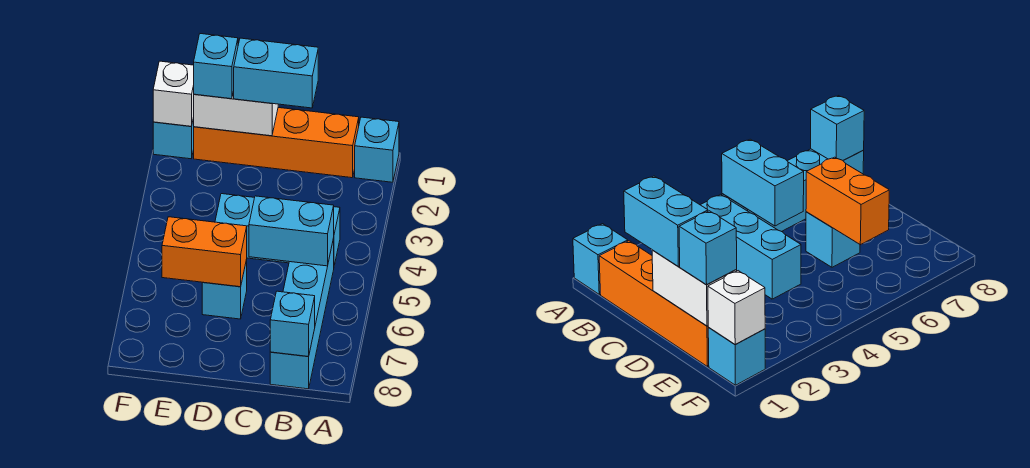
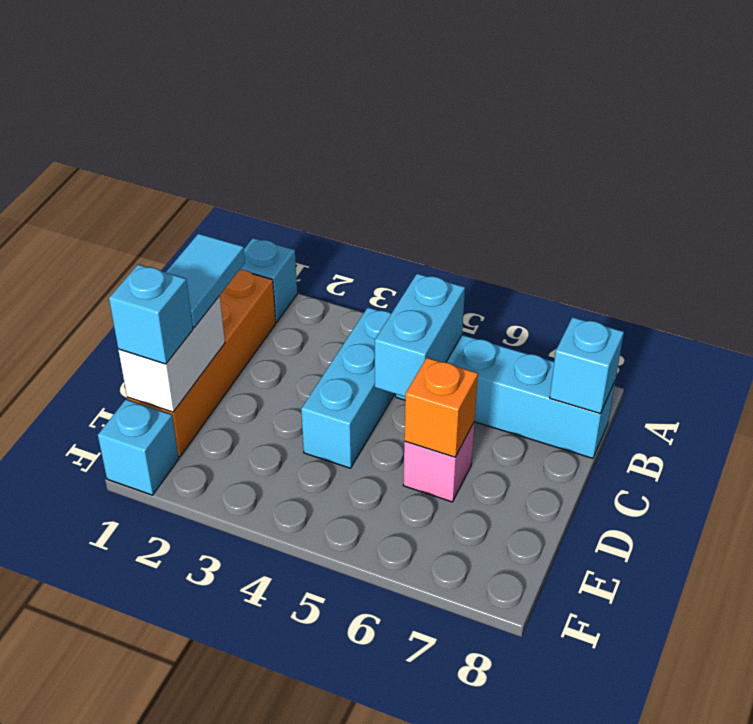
cyan brick C1:D1 level 3 -> cyan tile C1:D1 level 3
cyan brick D6 level 1 -> pink brick D6 level 1
orange brick D6:E6 level 2 -> orange brick D6 level 2
white brick F1 level 2 -> none

